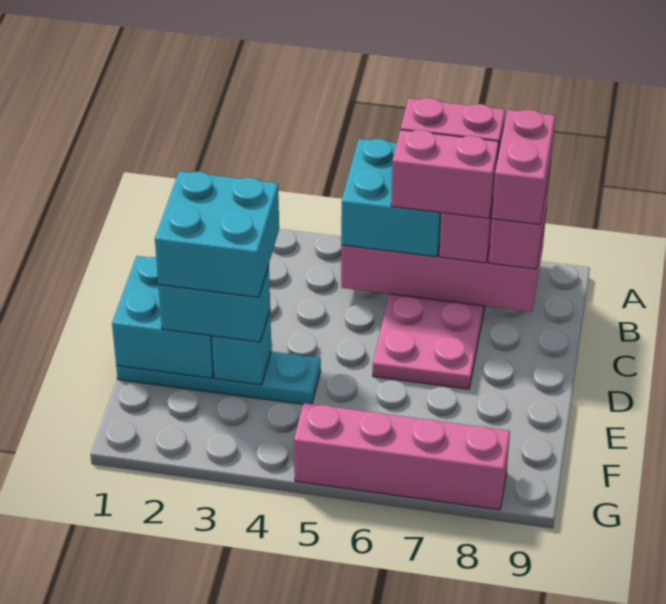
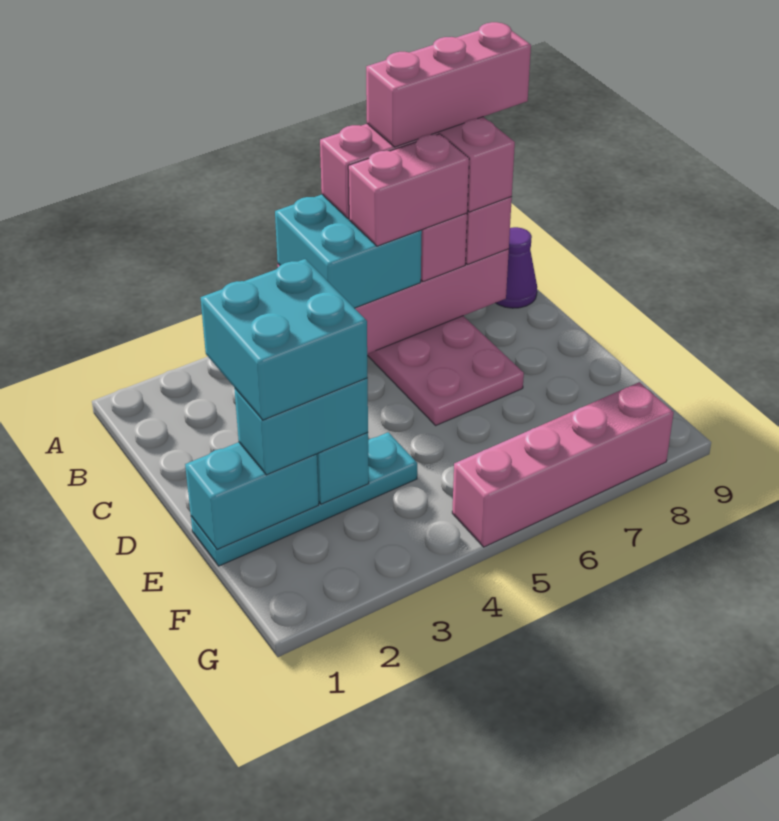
none -> pink brick A7:A9 level 5
none -> purple cone B9 level 1
cyan brick D1:E2 level 2 -> cyan brick E1:E2 level 2

